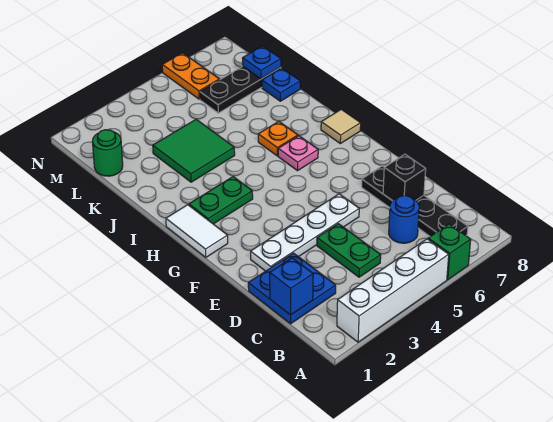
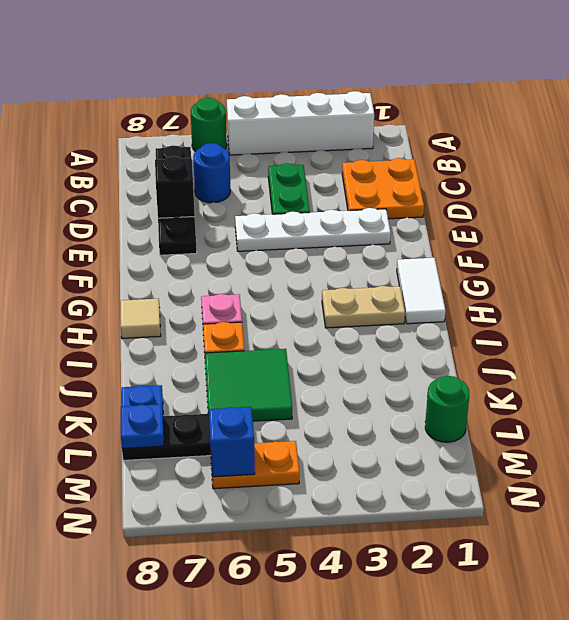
green brick A6 level 1 -> green round brick A6 level 1
blue plate C1:D2 level 1 -> orange plate C1:D2 level 1
blue brick C1 level 2 -> blue brick M6 level 2
green plate H2:H3 level 1 -> tan plate H2:H3 level 1
green tile J3:K4 level 1 -> green tile J5:K6 level 1
orange plate M6:N6 level 1 -> orange plate M5:M6 level 1

